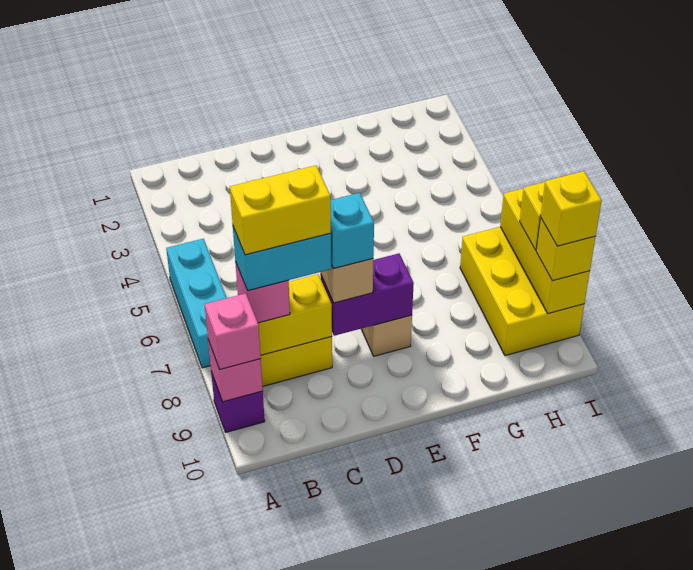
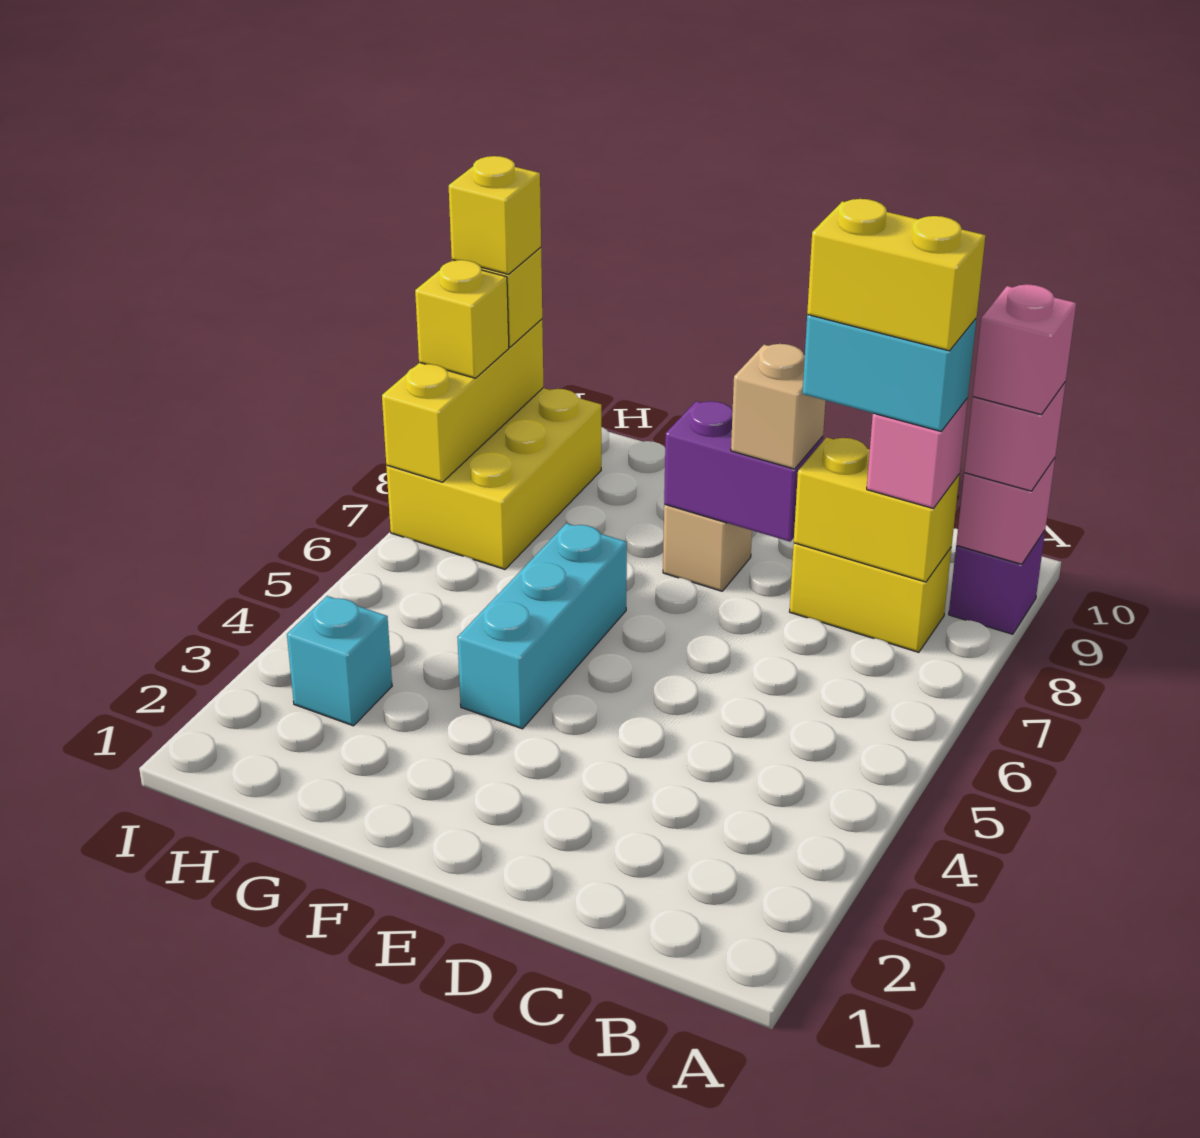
cyan brick A5:A7 level 1 -> cyan brick F4:F6 level 1
none -> pink brick A9 level 4
cyan brick D8 level 4 -> cyan brick H3 level 1

